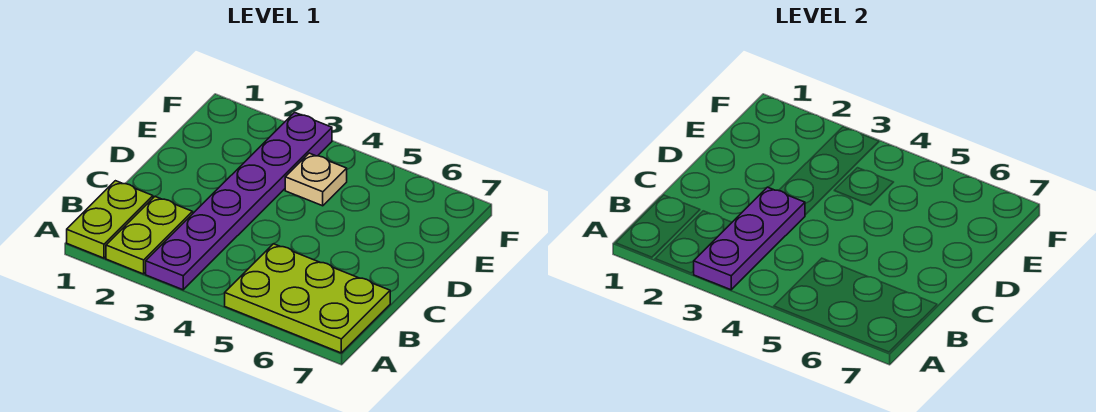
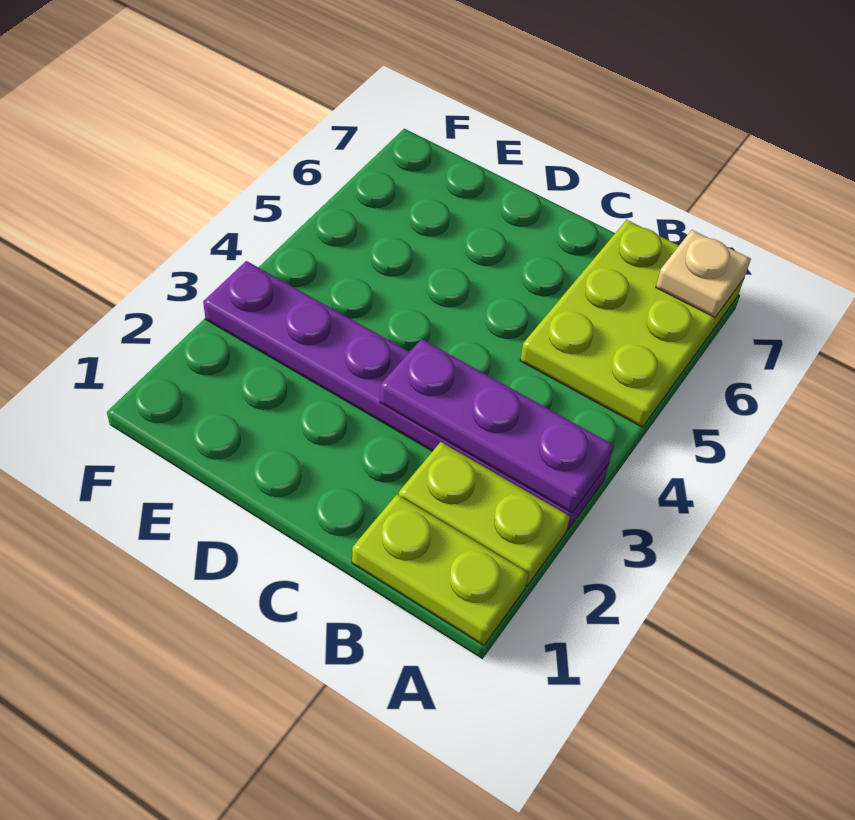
tan plate E4 level 1 -> tan plate A7 level 2

